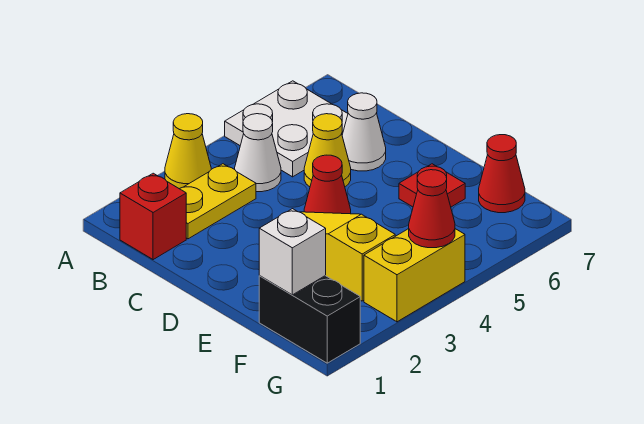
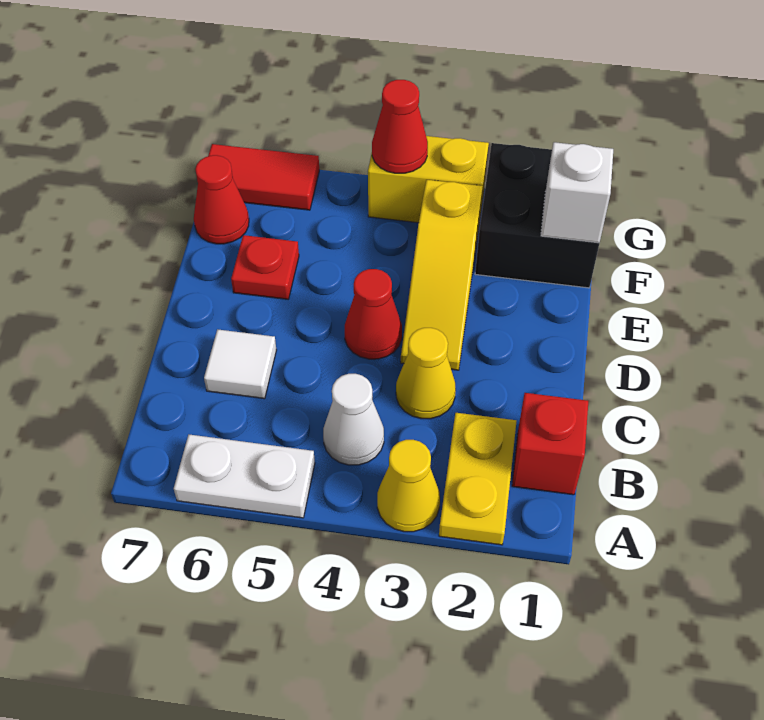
white plate A5:B6 level 1 -> white plate A5:A6 level 1
yellow plate B2:B3 level 1 -> yellow plate A2:B2 level 1
yellow cone C5 level 1 -> yellow cone C3 level 1
white cone C6 level 1 -> white tile C6 level 1
black brick F1:G1 level 1 -> black brick F1:G2 level 1
none -> red tile G6:G7 level 1

